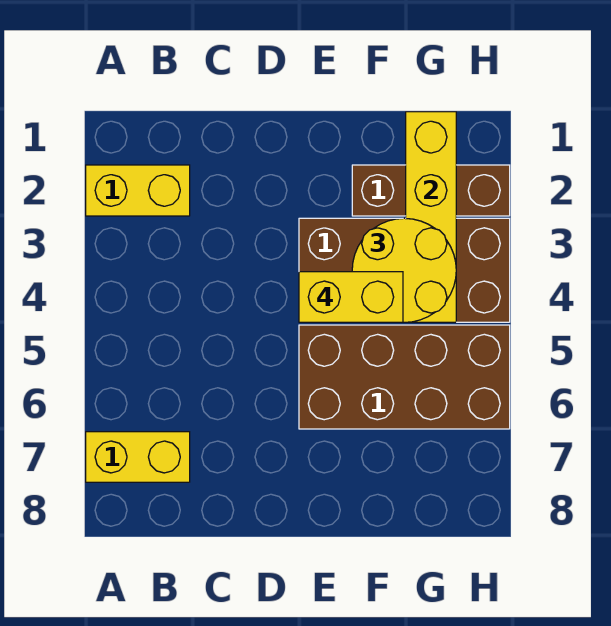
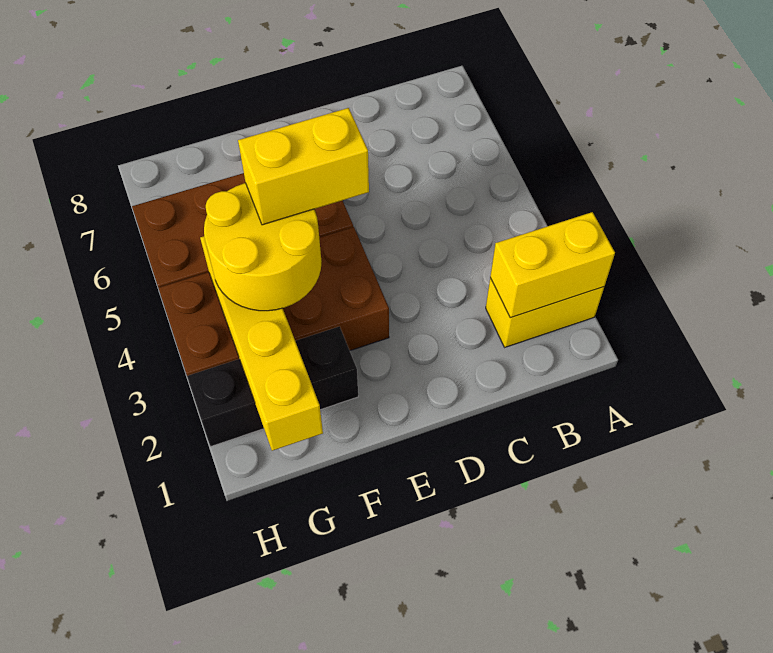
yellow brick A7:B7 level 1 -> yellow brick A2:B2 level 2
brown brick F2:H2 level 1 -> black brick F2:H2 level 1

